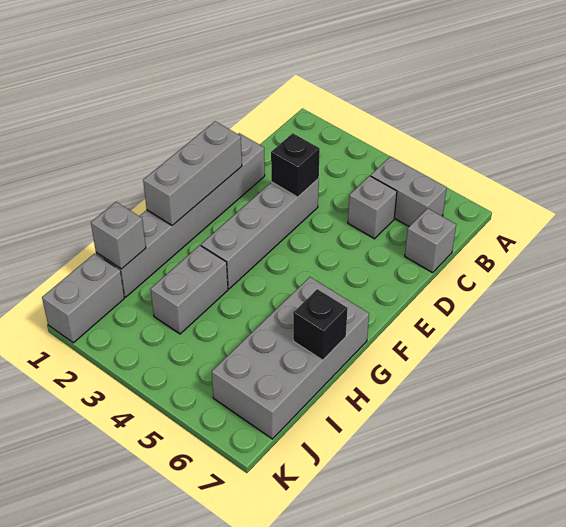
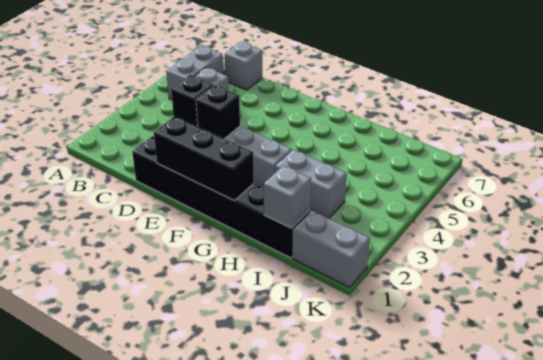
grey brick D1:I1 level 1 -> black brick D1:I1 level 1
grey brick E1:G1 level 2 -> black brick E1:G1 level 2
grey brick G6:J7 level 1 -> none
black brick H7 level 2 -> black brick E3 level 2

